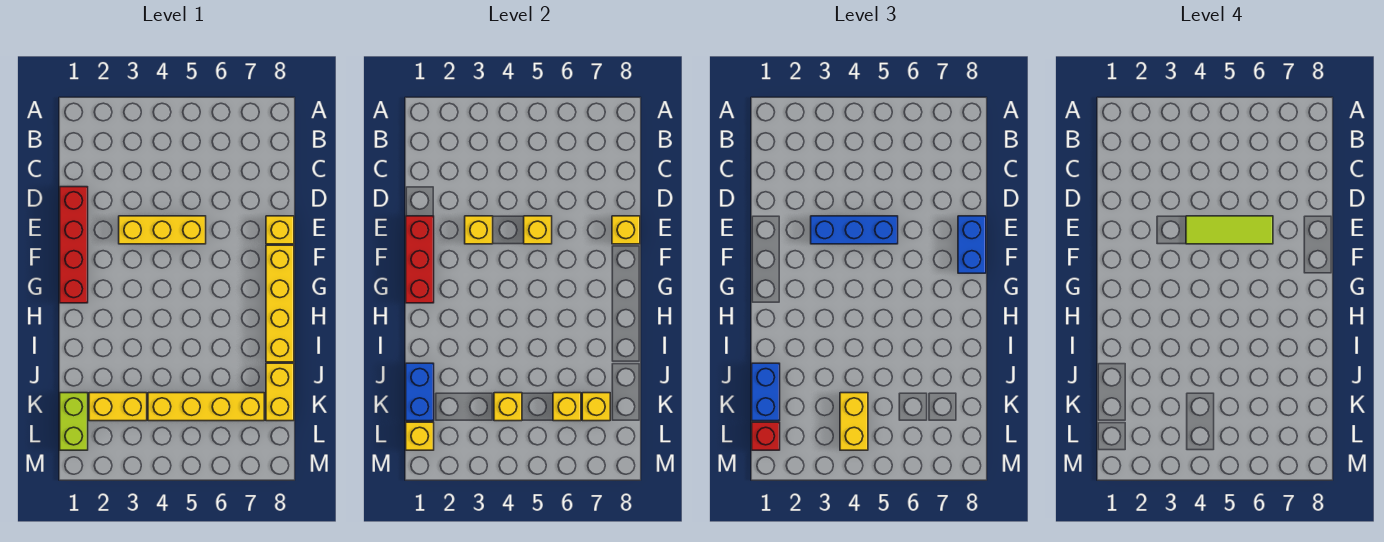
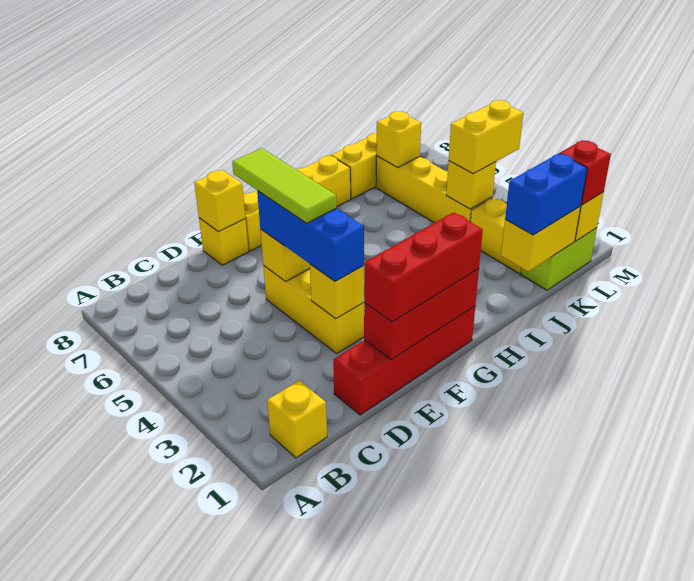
none -> red brick E1:G1 level 3
blue brick E8:F8 level 3 -> none
blue brick J1:K1 level 2 -> yellow brick J1:K1 level 2
yellow brick K6 level 2 -> yellow brick B1 level 1

